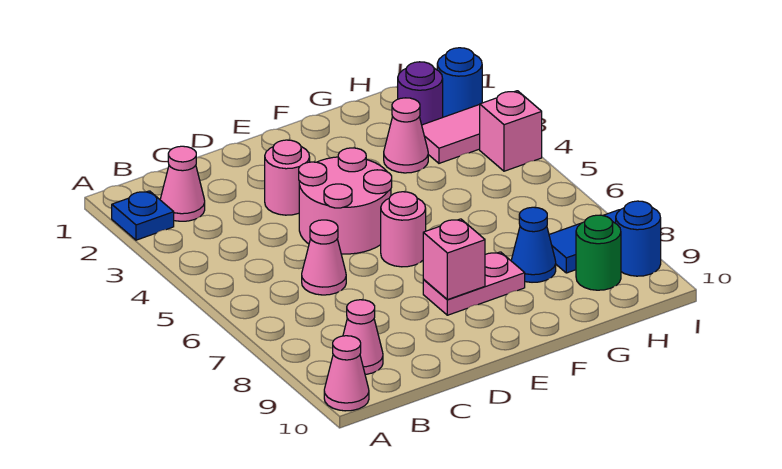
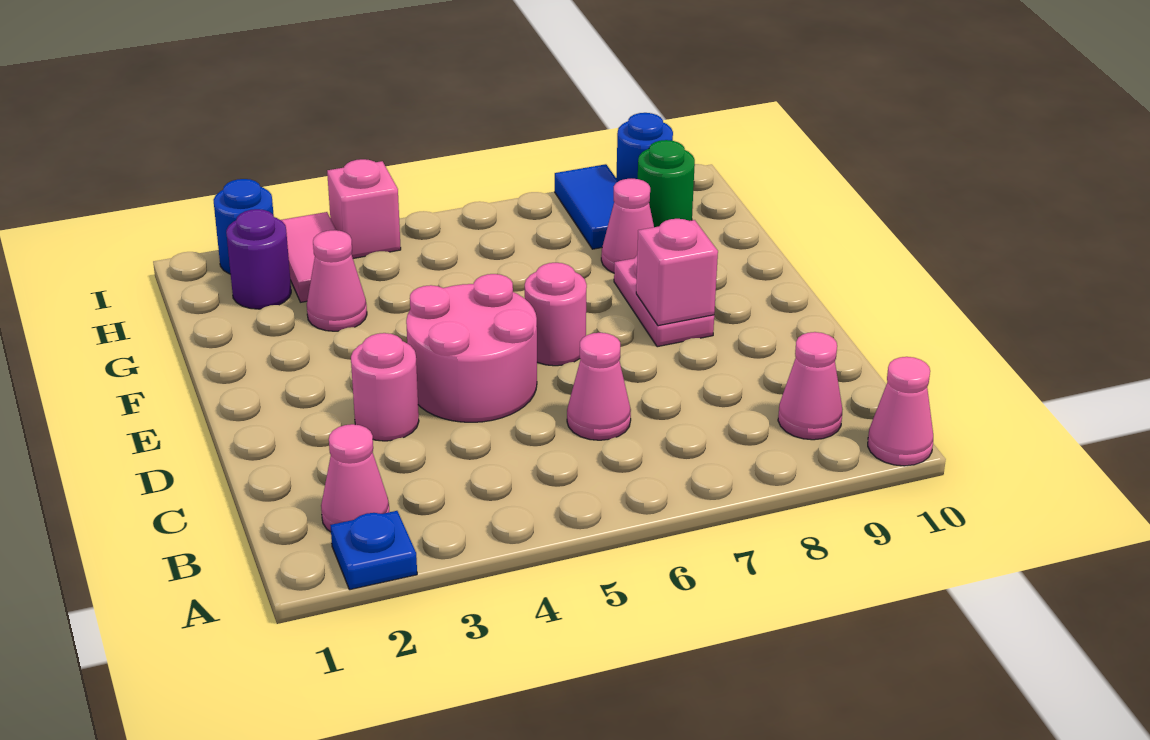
blue cone G8 level 1 -> pink cone G8 level 1

